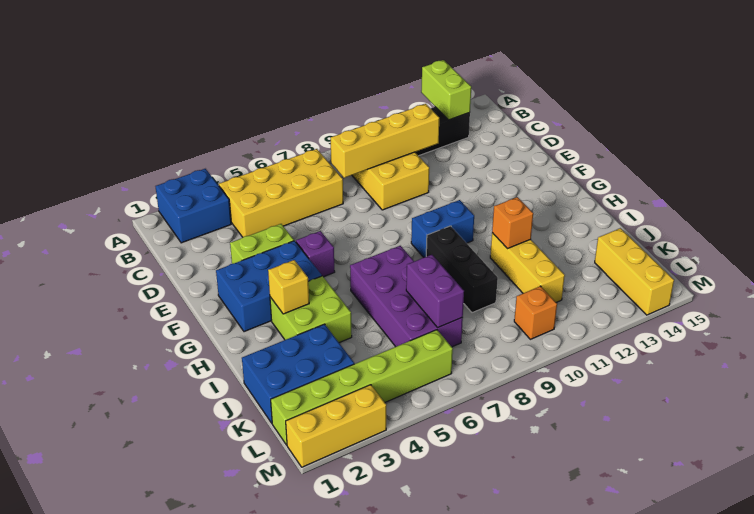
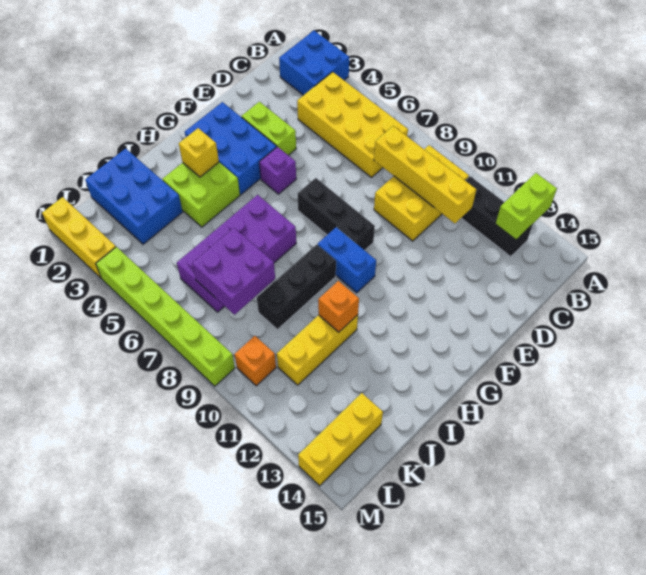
none -> black brick F7:F9 level 1
purple brick J7:K7 level 2 -> purple brick J7:K8 level 2
lime brick L1:L6 level 1 -> lime brick M4:M9 level 1

